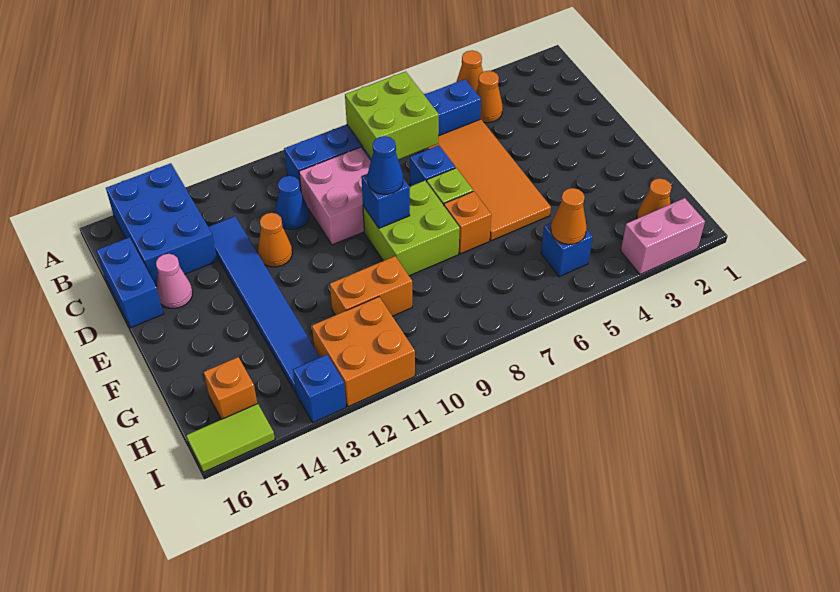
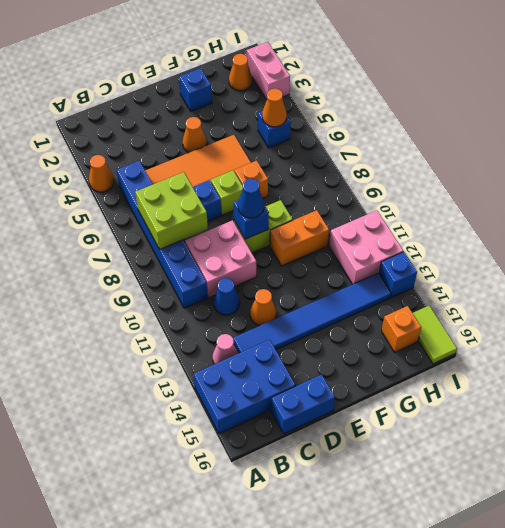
orange cone B4 level 1 -> orange cone E4 level 1
pink cone D15 level 1 -> pink cone B13 level 1
lime brick E8:F9 level 1 -> lime brick E9:F9 level 1
none -> blue brick F2 level 1
orange brick G10:G11 level 1 -> orange brick F10:G10 level 1
orange brick H11:I12 level 1 -> pink brick H11:I12 level 1

